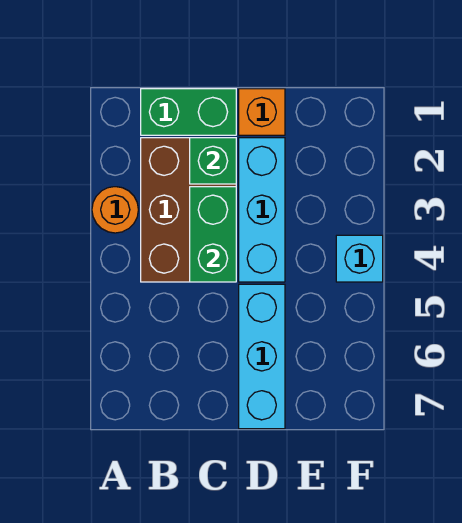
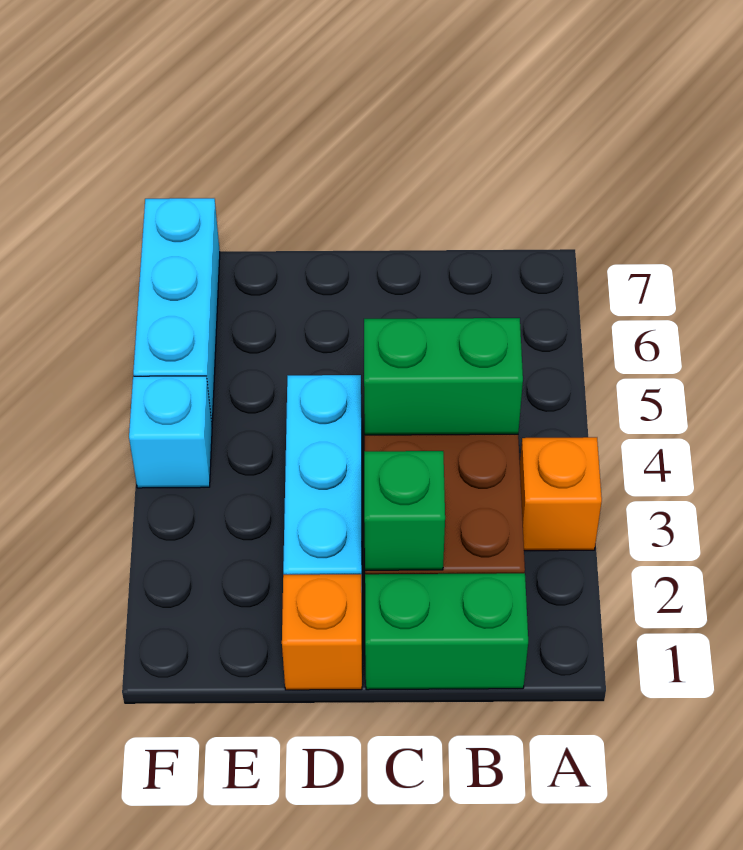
orange round brick A3 level 1 -> orange brick A3 level 1
green brick C3:C4 level 2 -> green brick B4:C4 level 2
cyan brick D5:D7 level 1 -> cyan brick F5:F7 level 1

